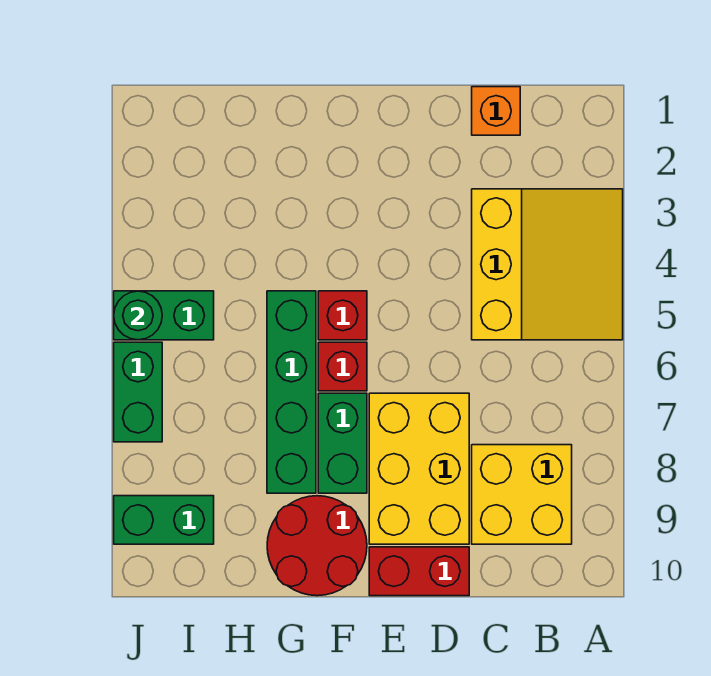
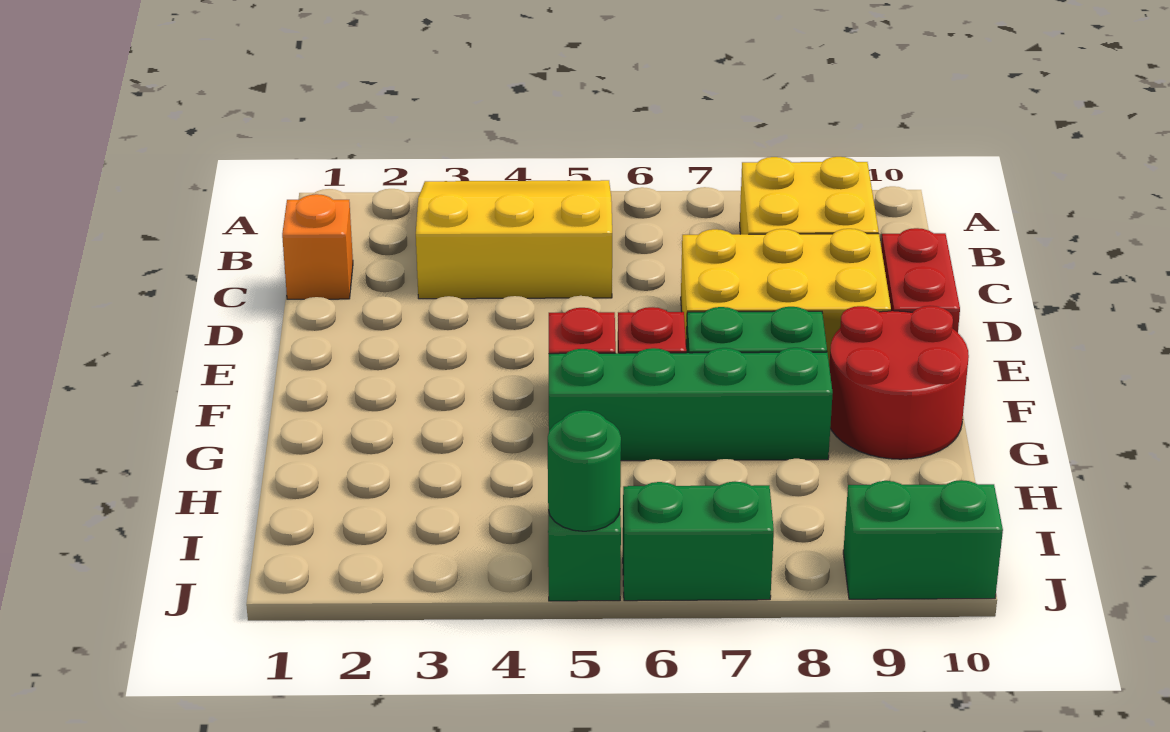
green brick I9:J9 level 1 -> green brick J9:J10 level 1

